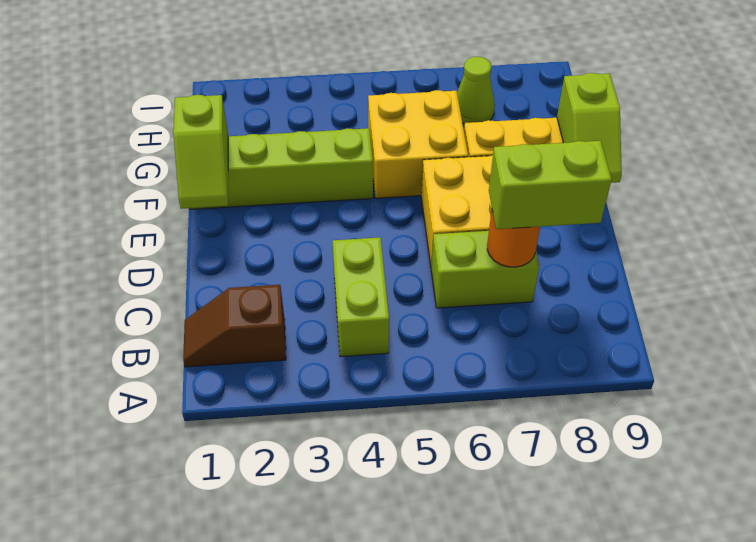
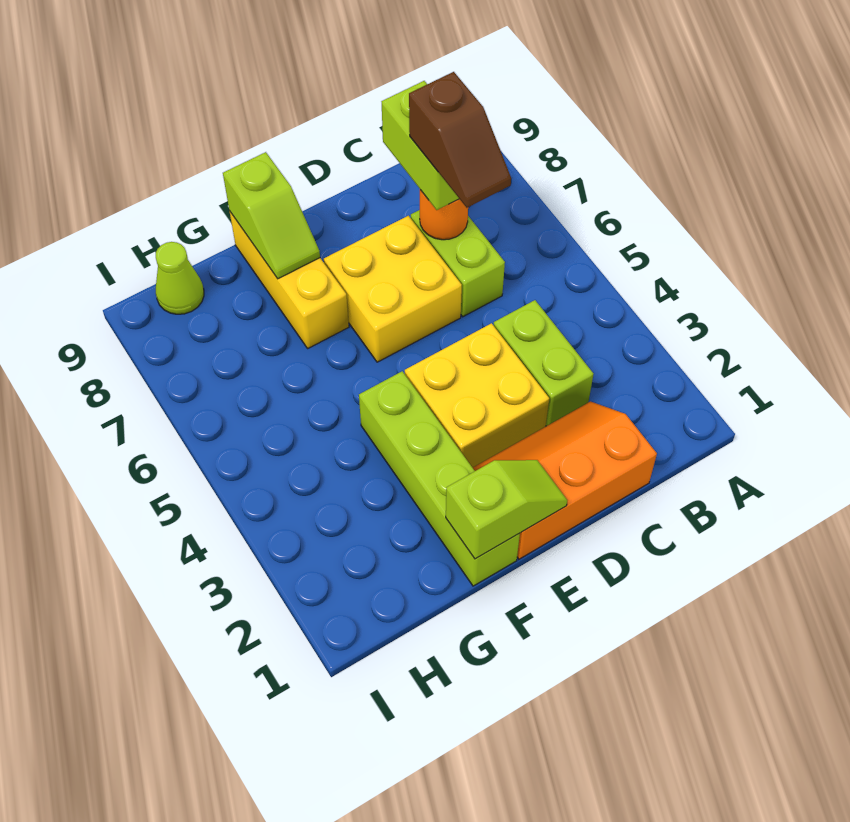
brown slope B1:B2 level 1 top 2 -> brown slope C6:C7 level 4 top 7
lime brick B4:C4 level 1 -> lime brick C3:C4 level 1
none -> orange slope C1:E2 level 1 top 1
lime slope E9:F9 level 2 top F -> lime slope F8:F9 level 2 top 9
yellow brick F5:G6 level 1 -> yellow brick D3:E4 level 1
lime cone H7 level 1 -> lime cone H9 level 1

